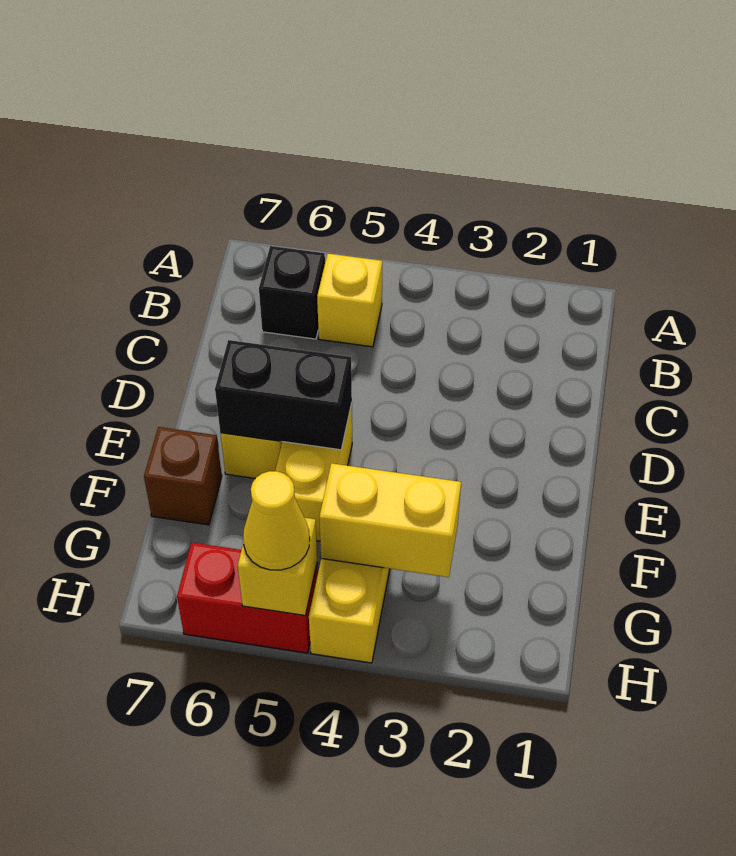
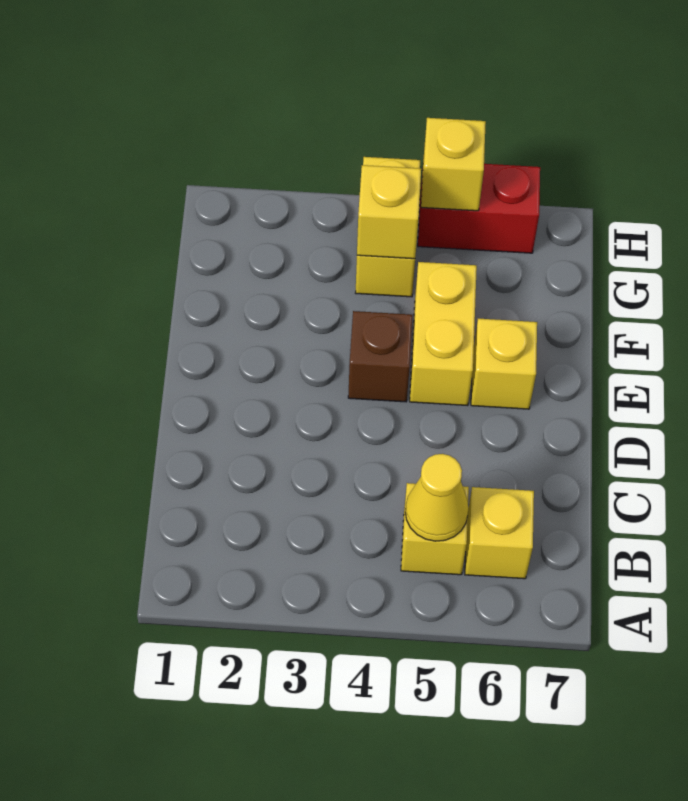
black brick B6 level 1 -> yellow brick B6 level 1
black brick E5:E6 level 2 -> none
brown brick F7 level 1 -> brown brick E4 level 1
yellow brick G3:G4 level 2 -> yellow brick G4 level 2
yellow cone H5 level 3 -> yellow cone B5 level 2

